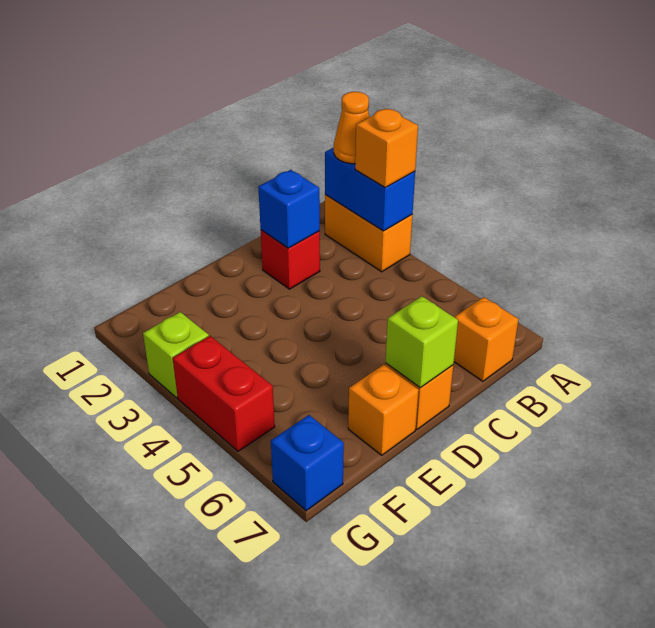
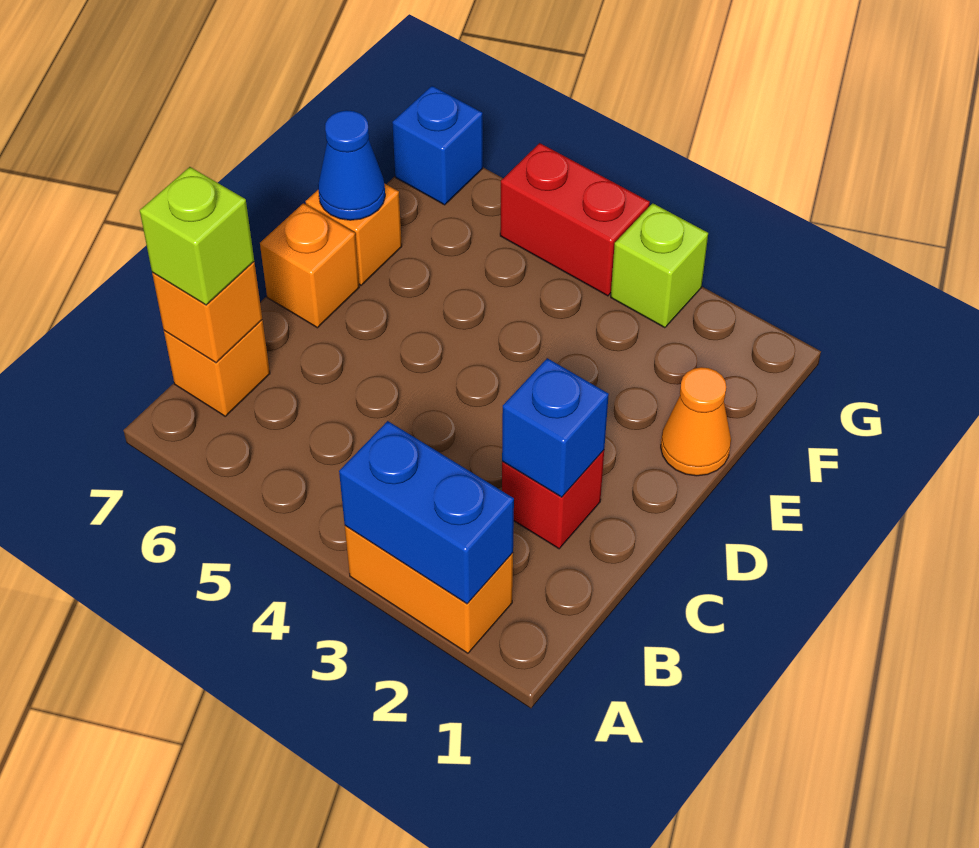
orange cone A2 level 3 -> orange cone E1 level 1
orange brick A3 level 3 -> orange brick B7 level 2
lime brick D7 level 2 -> lime brick B7 level 3
none -> blue cone E7 level 2

